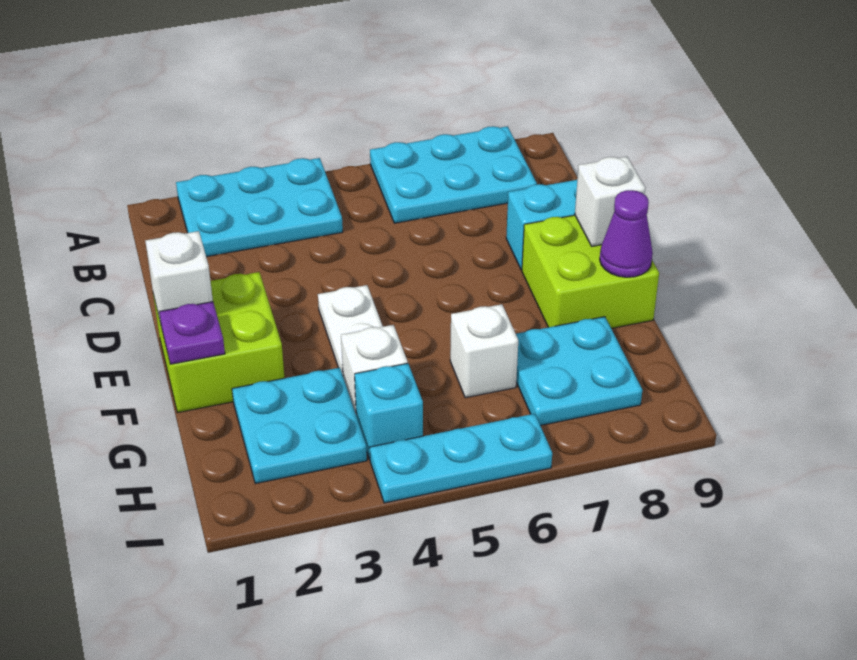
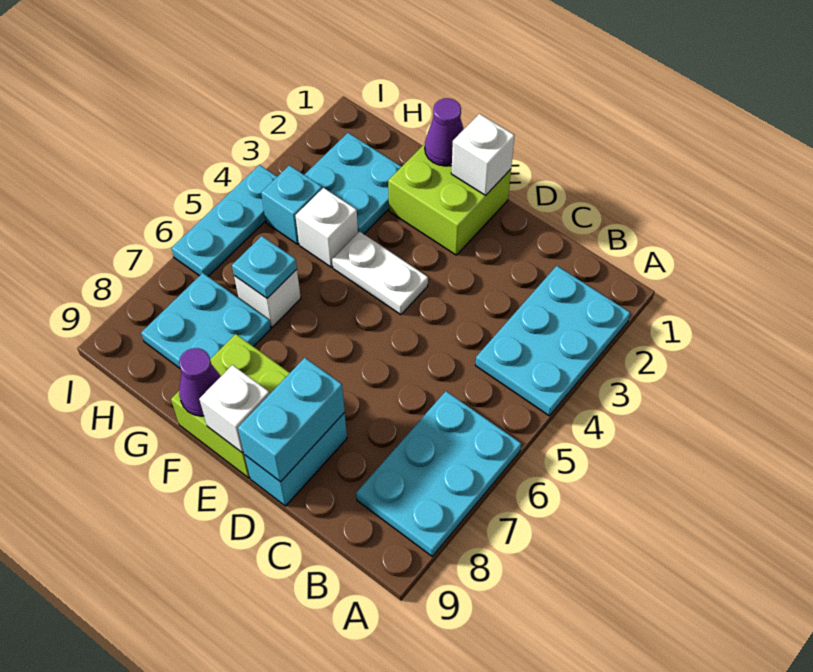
none -> cyan brick D8:D9 level 2
purple plate F1 level 2 -> purple cone F1 level 2
none -> cyan plate G6 level 2

